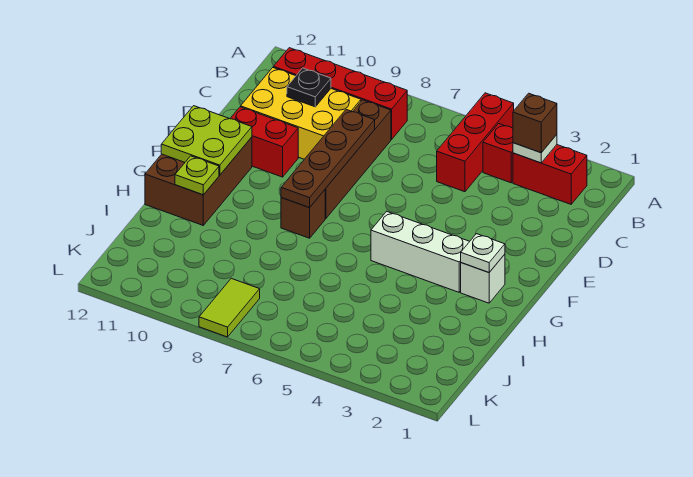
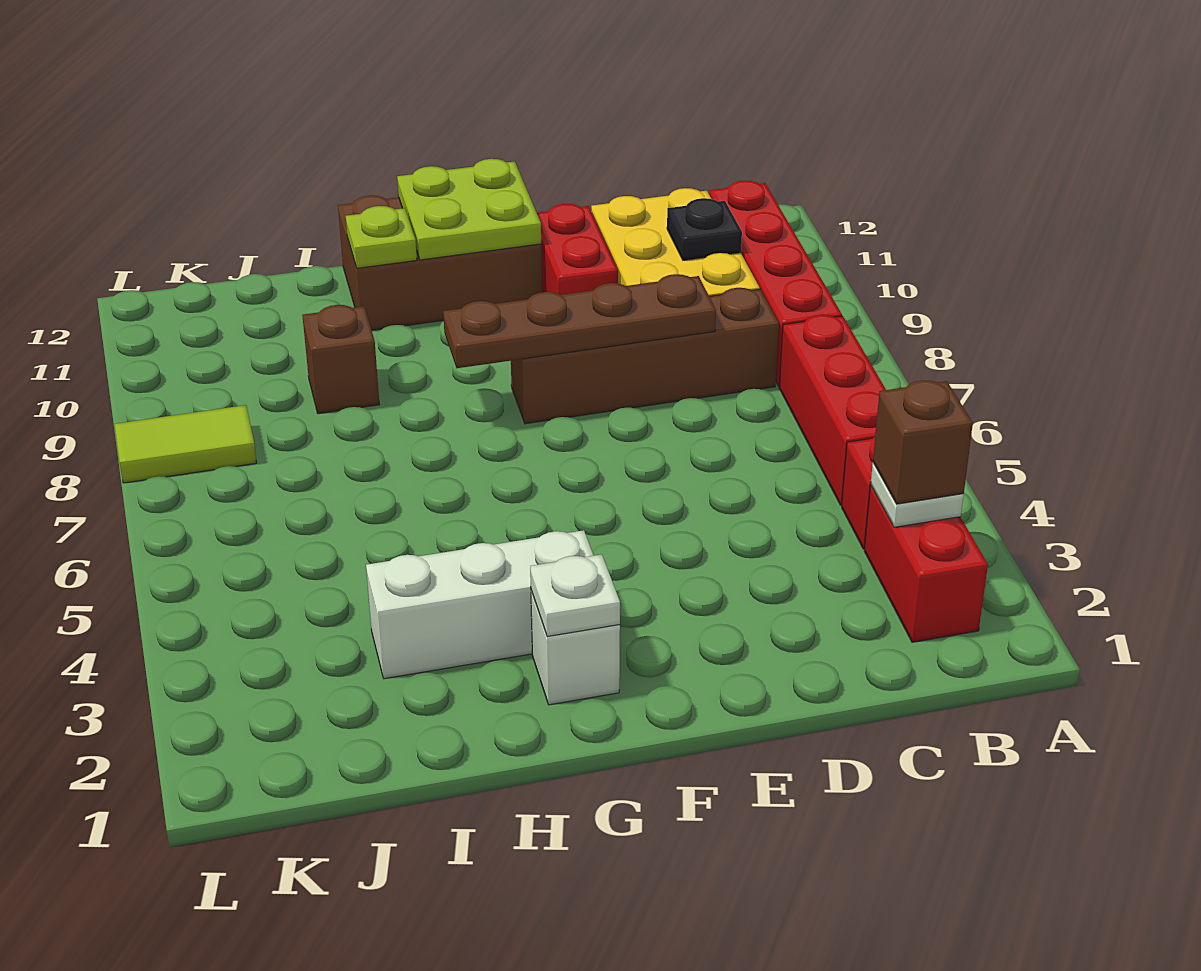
red brick A5:C5 level 1 -> red brick B5:B7 level 1
white brick G3:G5 level 1 -> white brick G3:I3 level 1
brown brick G8 level 1 -> brown brick I9 level 1

